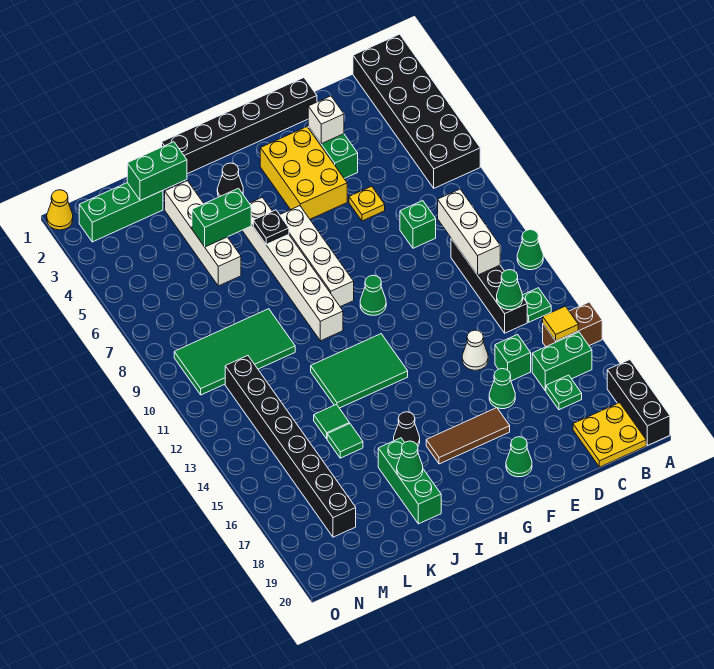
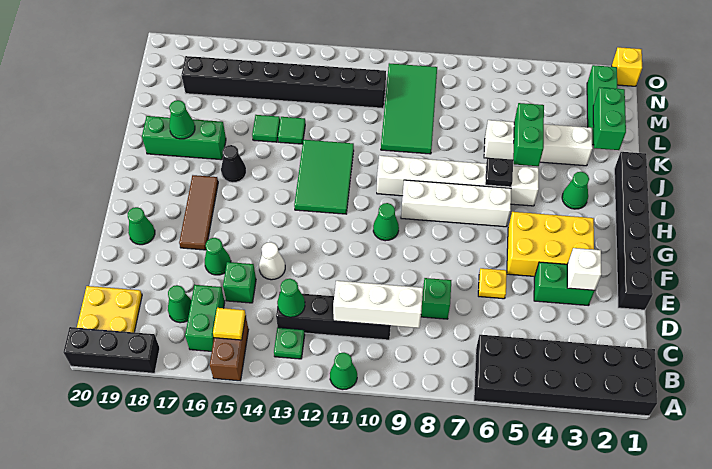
green plate C17 level 1 -> green cone C17 level 1
black cone I3 level 1 -> green cone I3 level 1
yellow cone O1 level 1 -> yellow brick O1 level 1

